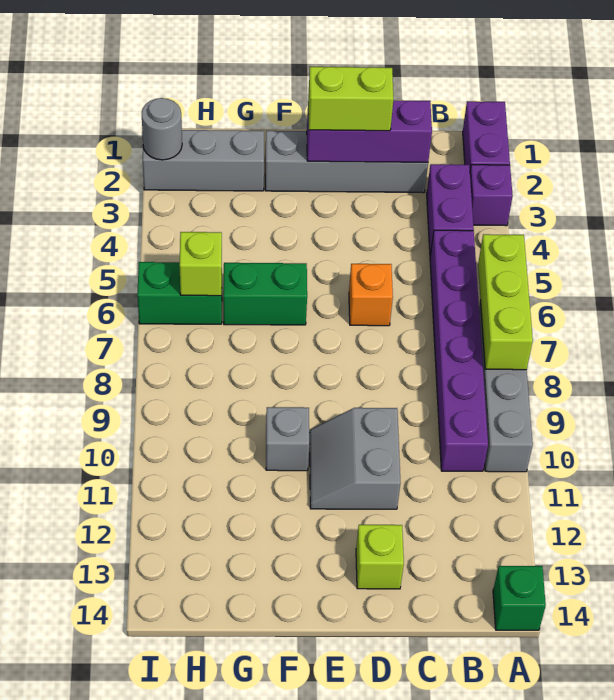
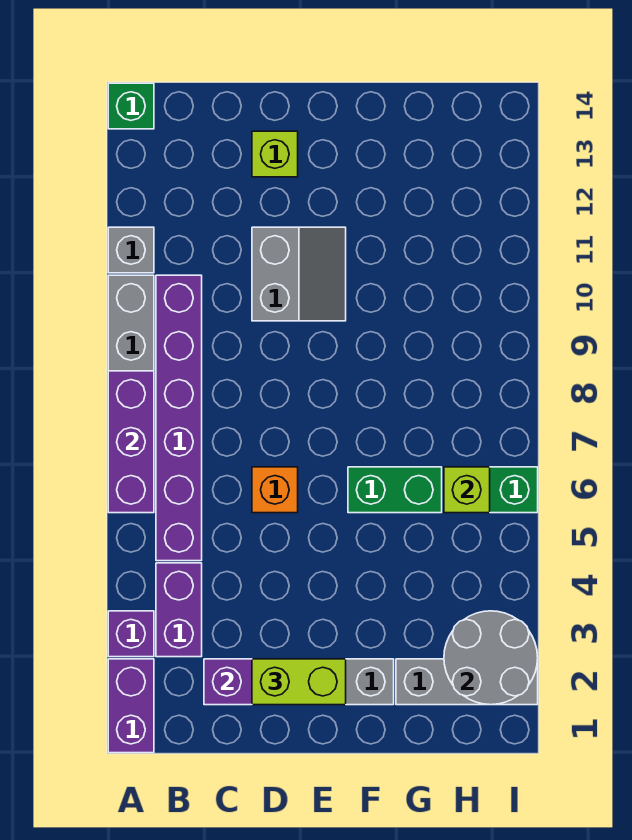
lime brick A6:A8 level 2 -> purple brick A6:A8 level 2
grey brick F10 level 1 -> grey brick A11 level 1
grey round brick I2 level 2 -> grey round brick H2:I3 level 2

